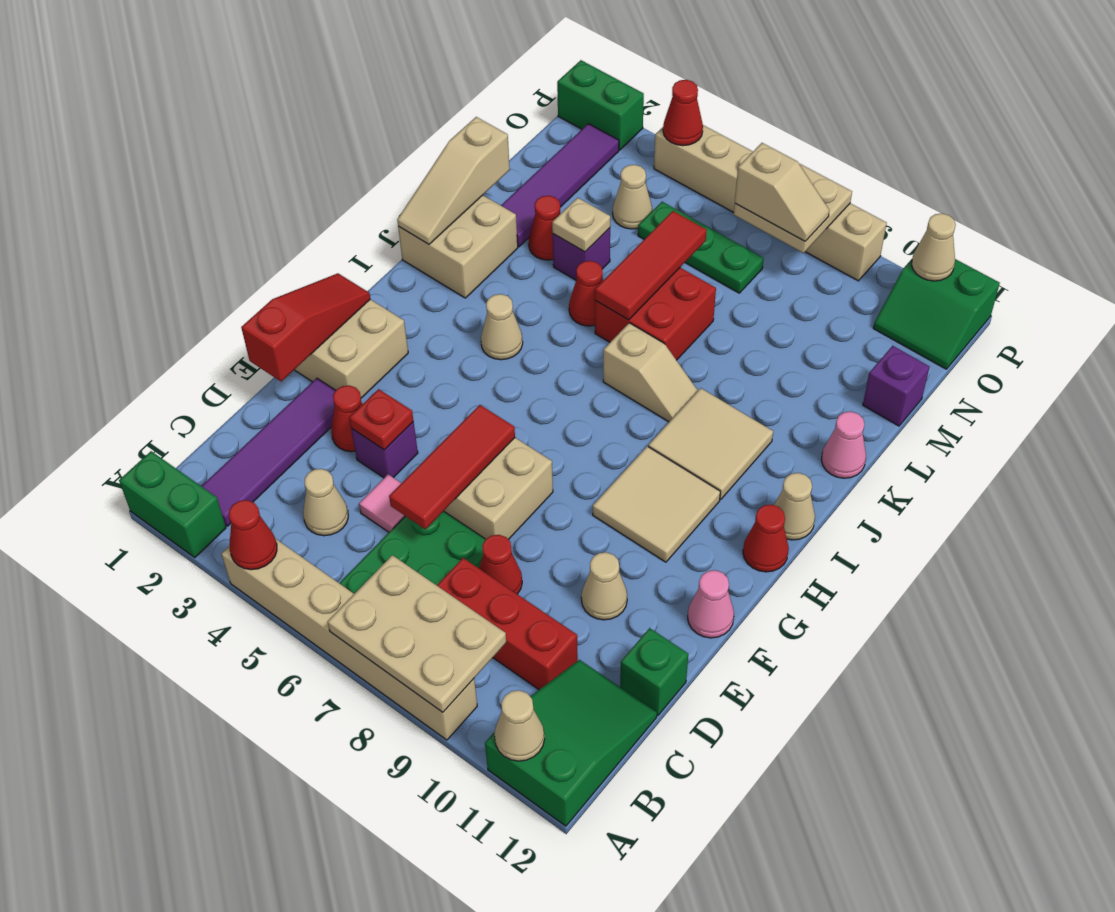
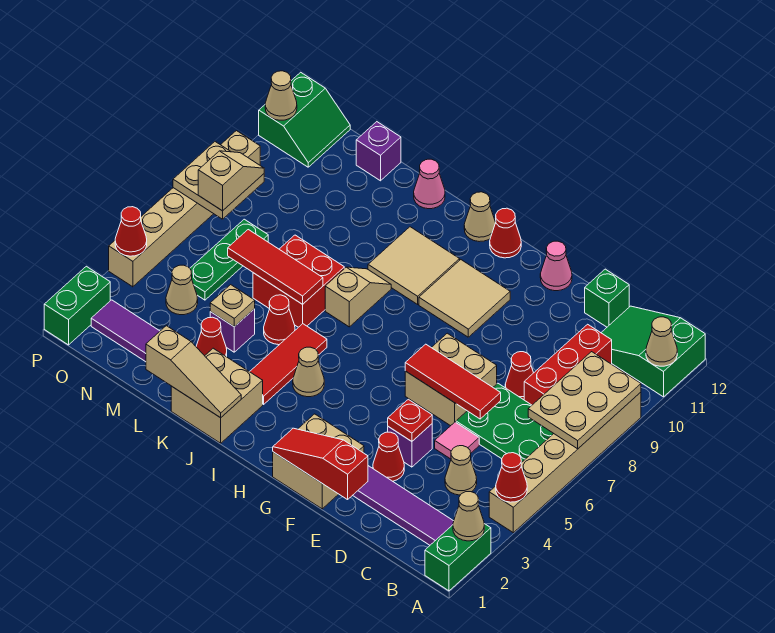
tan cone E10 level 1 -> tan cone A2 level 2
none -> red tile J3:J5 level 1

